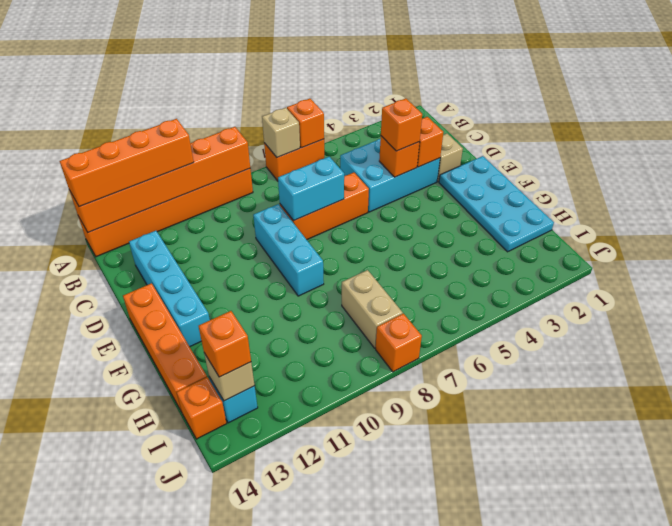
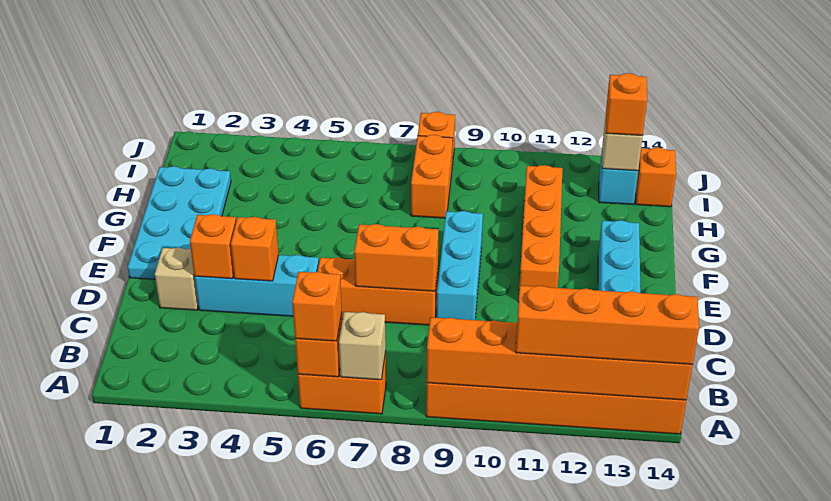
cyan brick C3:D5 level 1 -> cyan brick D3:D5 level 1
orange brick D4 level 3 -> orange brick A6 level 3
cyan brick D7:D8 level 2 -> orange brick D7:D8 level 2
orange brick E14:H14 level 1 -> orange brick E11:H11 level 1
tan brick H8:I8 level 1 -> orange brick H8:I8 level 1

